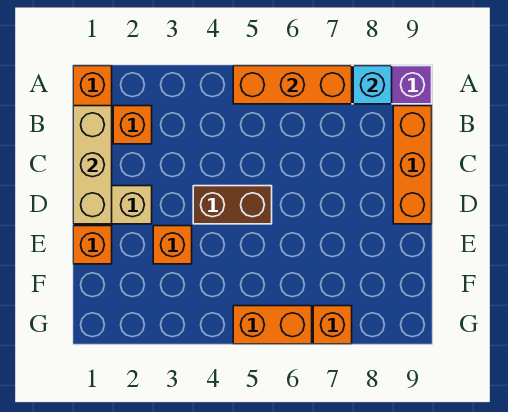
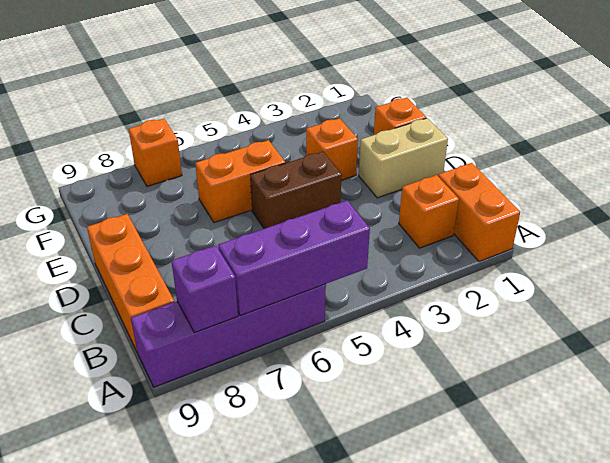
orange brick A5:A7 level 2 -> purple brick A5:A7 level 2
cyan brick A8 level 2 -> purple brick A8 level 2
tan brick B1:D1 level 2 -> none
orange brick G5:G6 level 1 -> orange brick E5:E6 level 1

